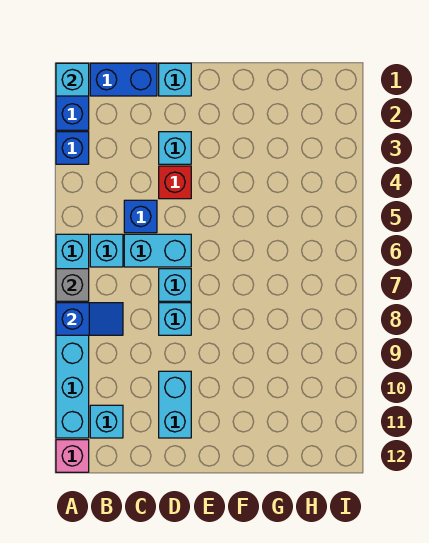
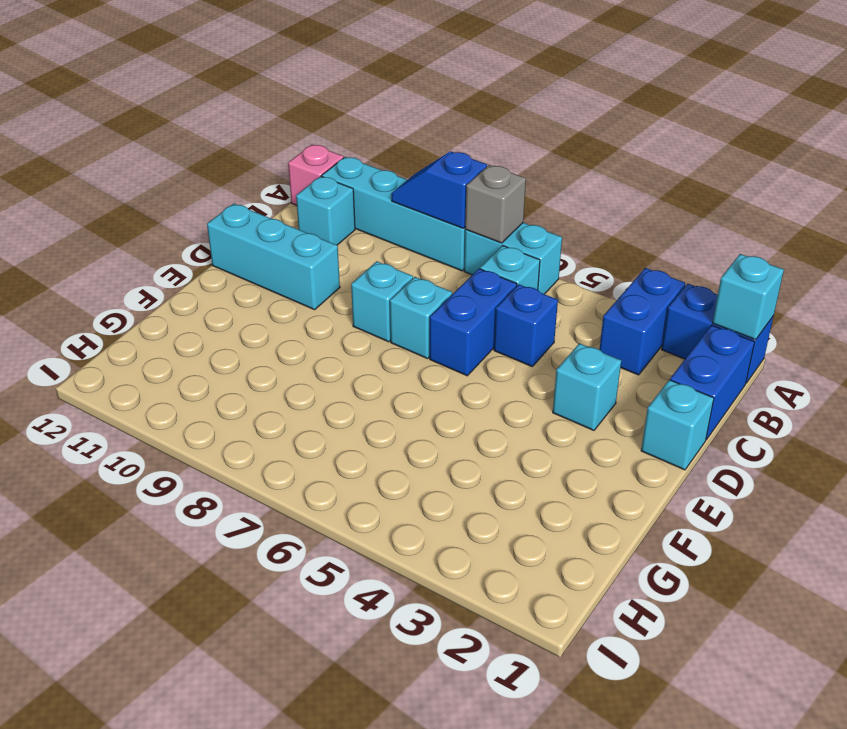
blue brick A3 level 1 -> blue brick A3:B3 level 1
blue slope A8:B8 level 2 top A -> blue slope A8:A9 level 2 top 8
cyan brick C6:D6 level 1 -> blue brick C6:D6 level 1
red brick D4 level 1 -> none
cyan brick D10:D11 level 1 -> cyan brick D10:D12 level 1

